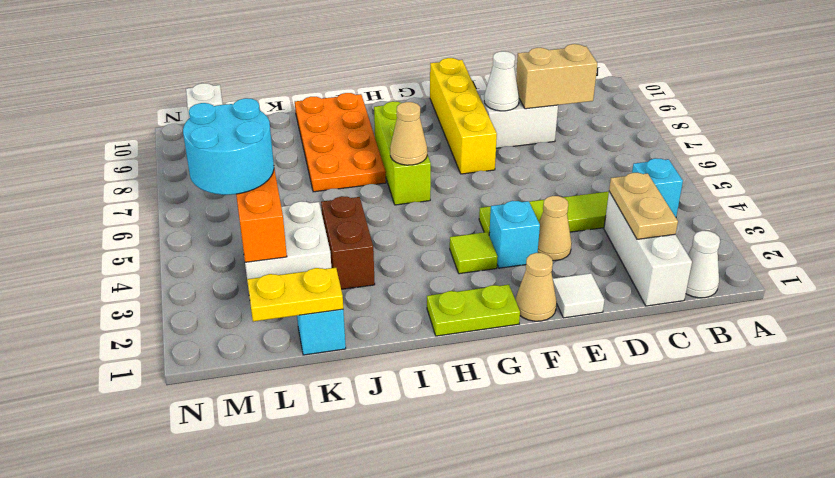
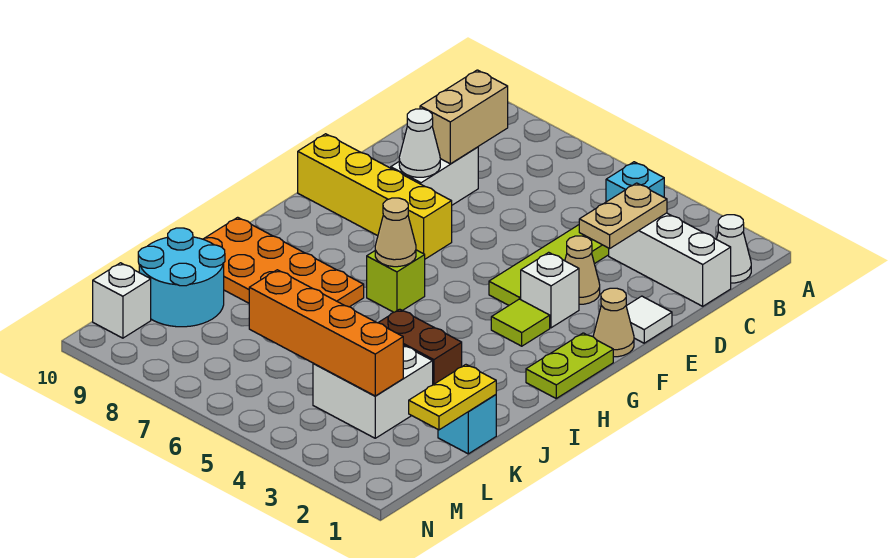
tan plate C2:C3 level 2 -> tan plate C3:D3 level 2
cyan brick F3 level 1 -> white brick F3 level 1
lime brick H6:H8 level 1 -> lime brick H6 level 1
cyan round brick L4:M5 level 3 -> cyan round brick K9:L10 level 1

